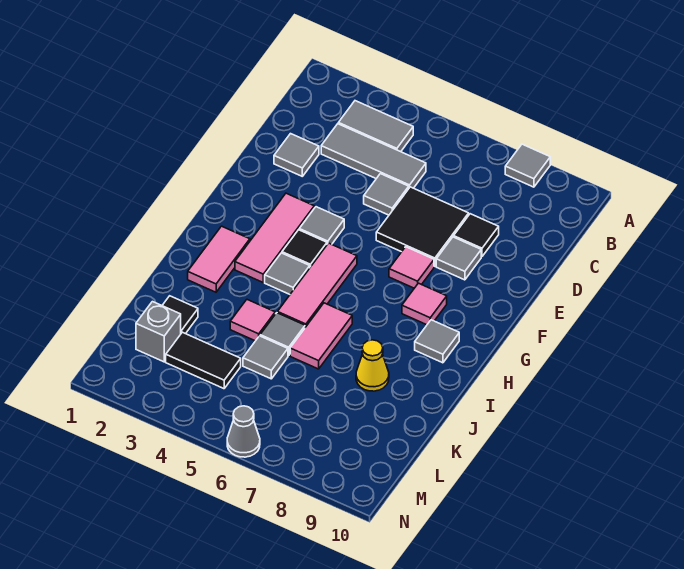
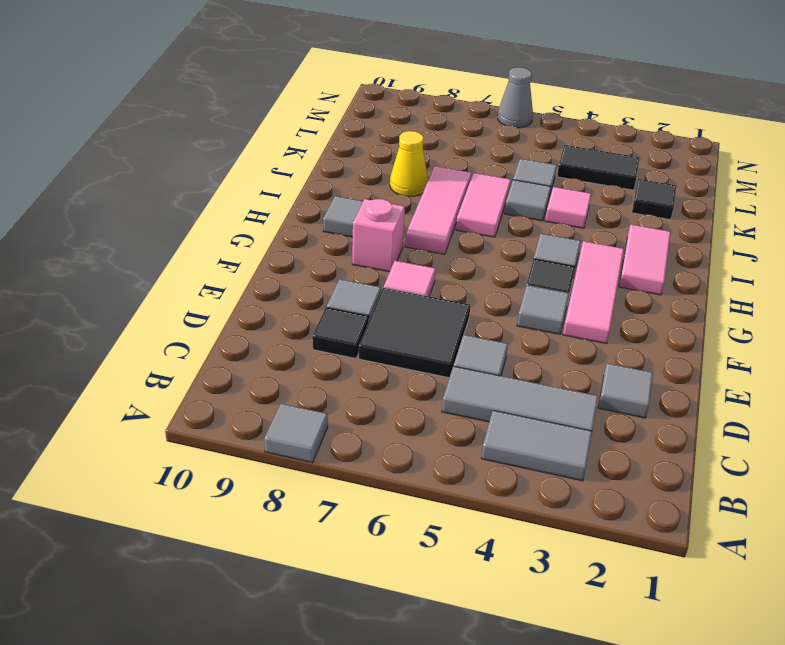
pink tile G5:I5 level 1 -> pink tile H7:J7 level 1
pink tile G8 level 1 -> pink brick G8 level 1
grey brick L2 level 1 -> none

